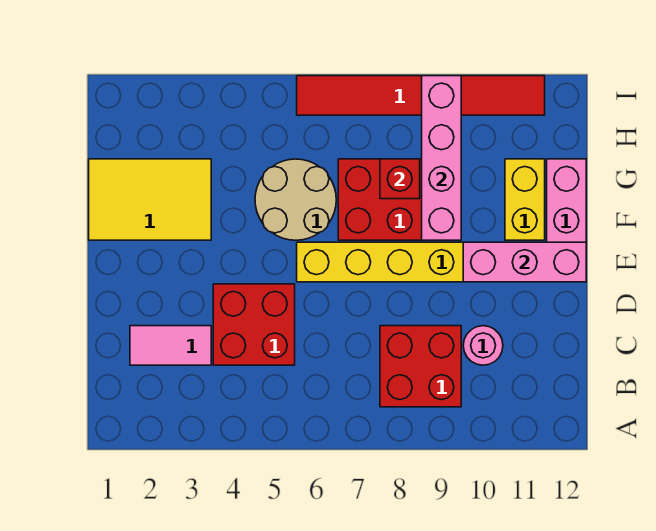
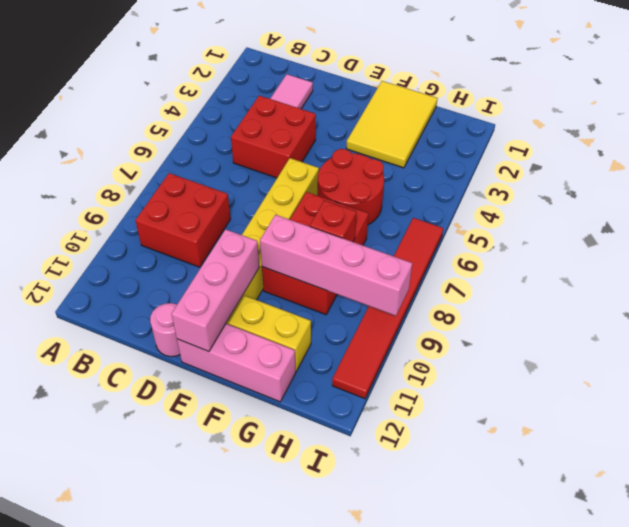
pink round brick C10 level 1 -> pink round brick D12 level 1
tan round brick F5:G6 level 1 -> red round brick F5:G6 level 1

